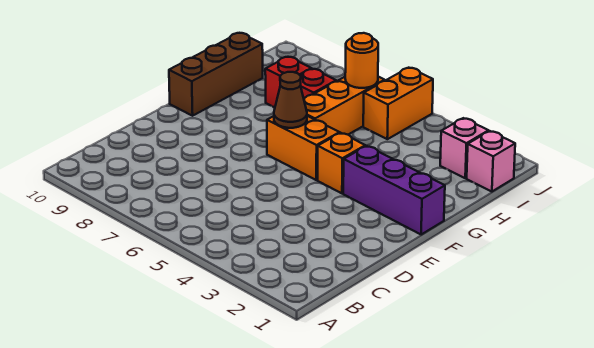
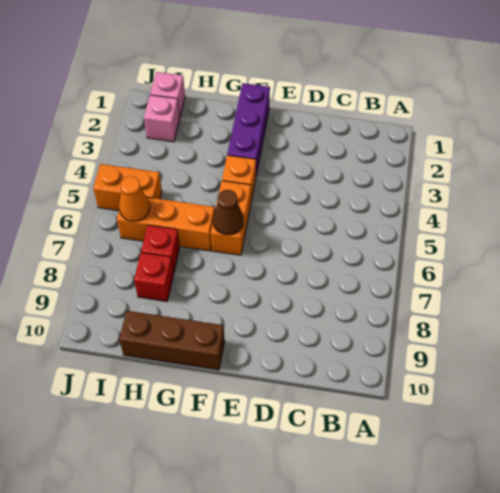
orange round brick I6 level 2 -> orange cone I6 level 2

